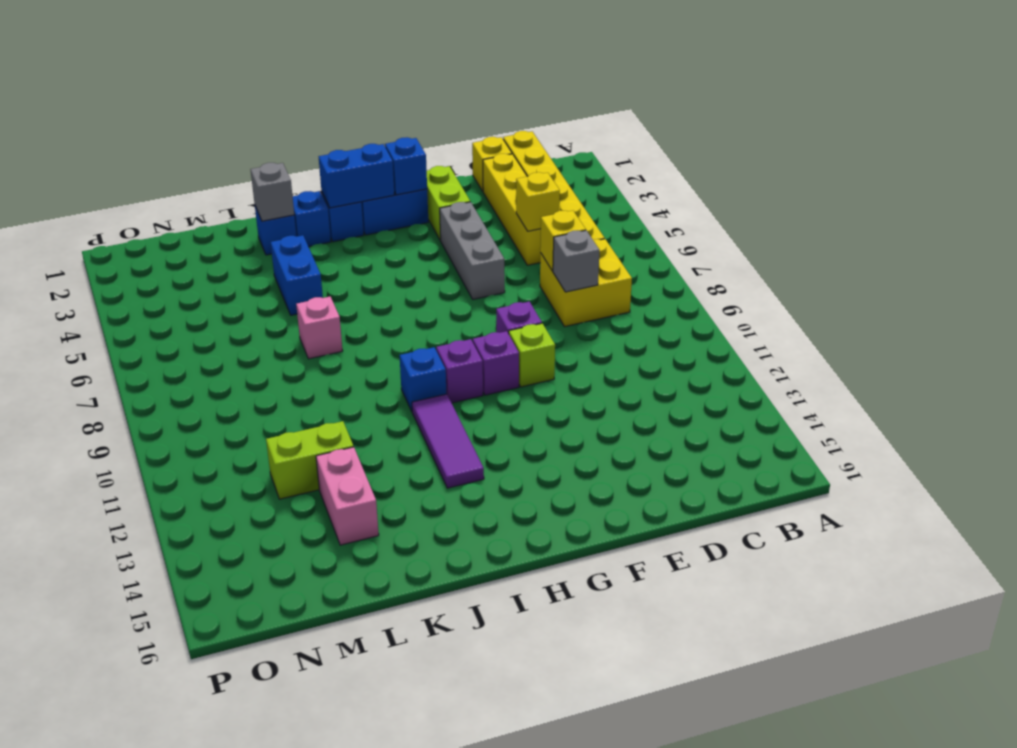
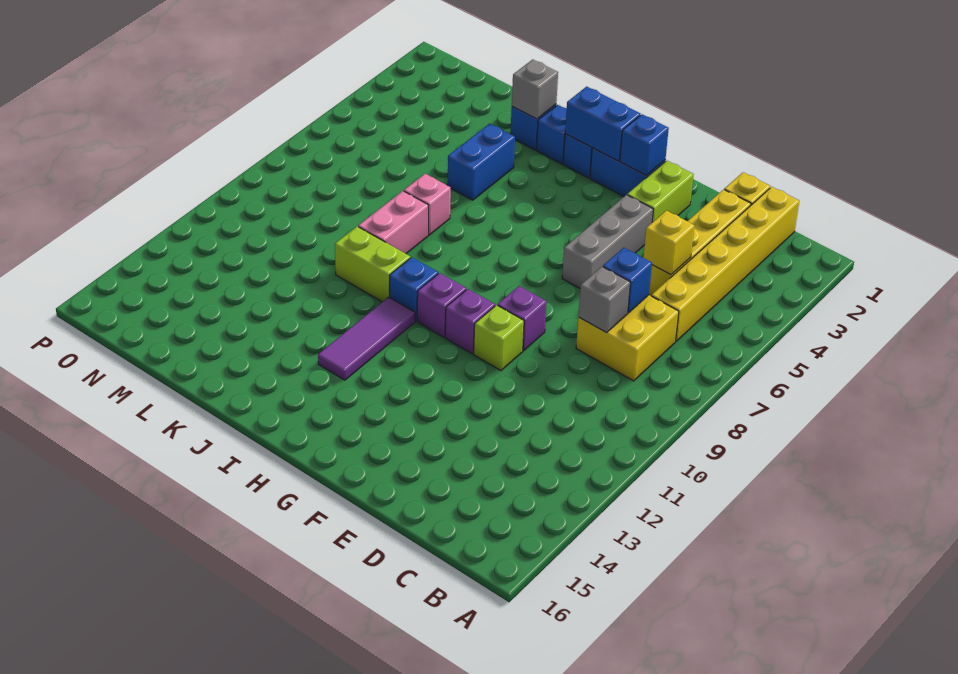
yellow brick D7 level 2 -> blue brick D7 level 2
lime brick L12:M12 level 1 -> lime brick J10:K10 level 1
pink brick L13:L14 level 1 -> pink brick K8:K9 level 1

